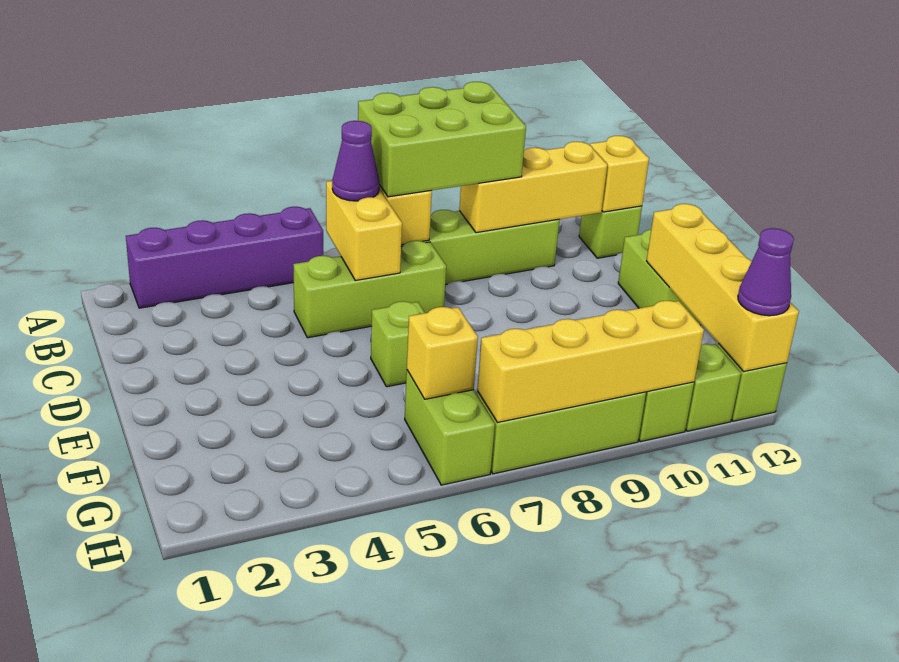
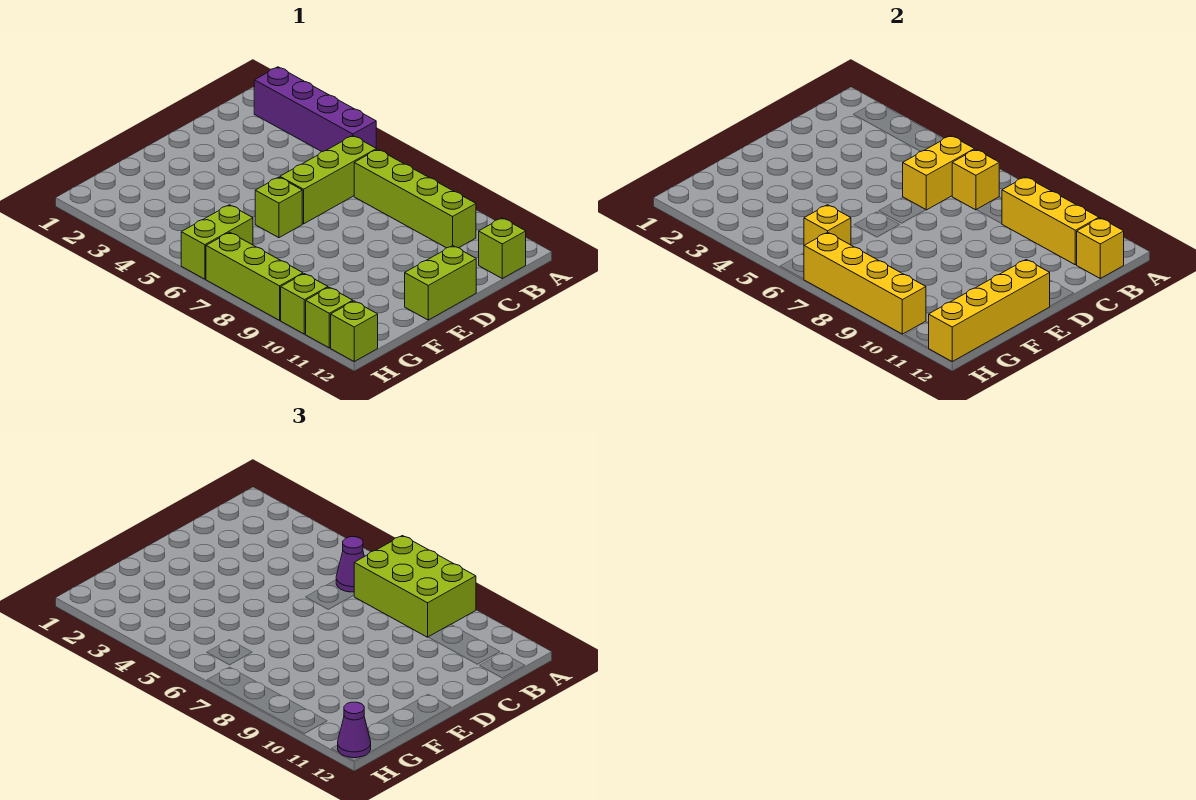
lime brick C5:C7 level 1 -> lime brick B6:D6 level 1

